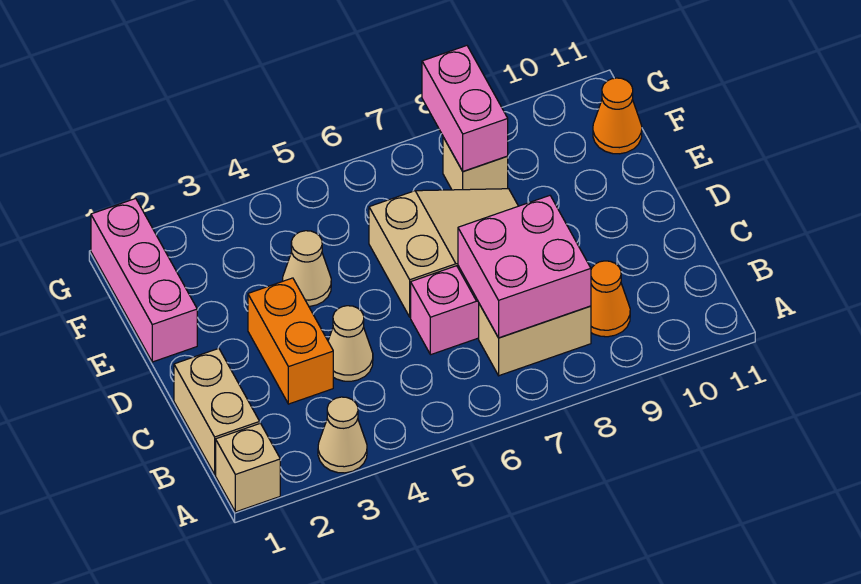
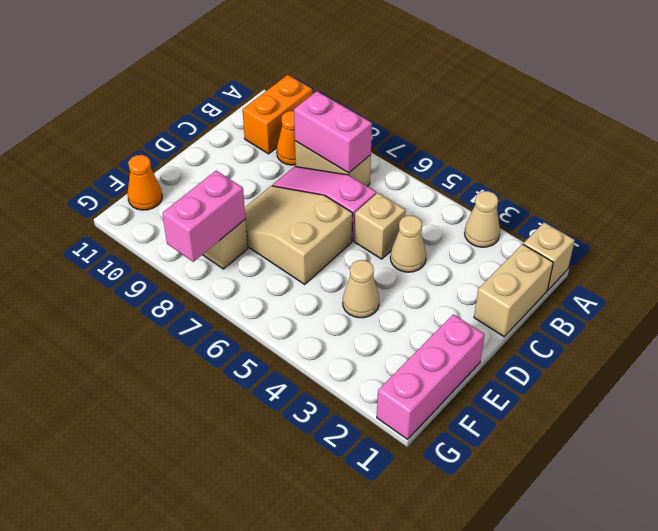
pink brick B7:C8 level 2 -> pink brick B7:B8 level 2
orange brick C3:D3 level 1 -> orange brick A10:B10 level 1
none -> tan brick C5 level 1

